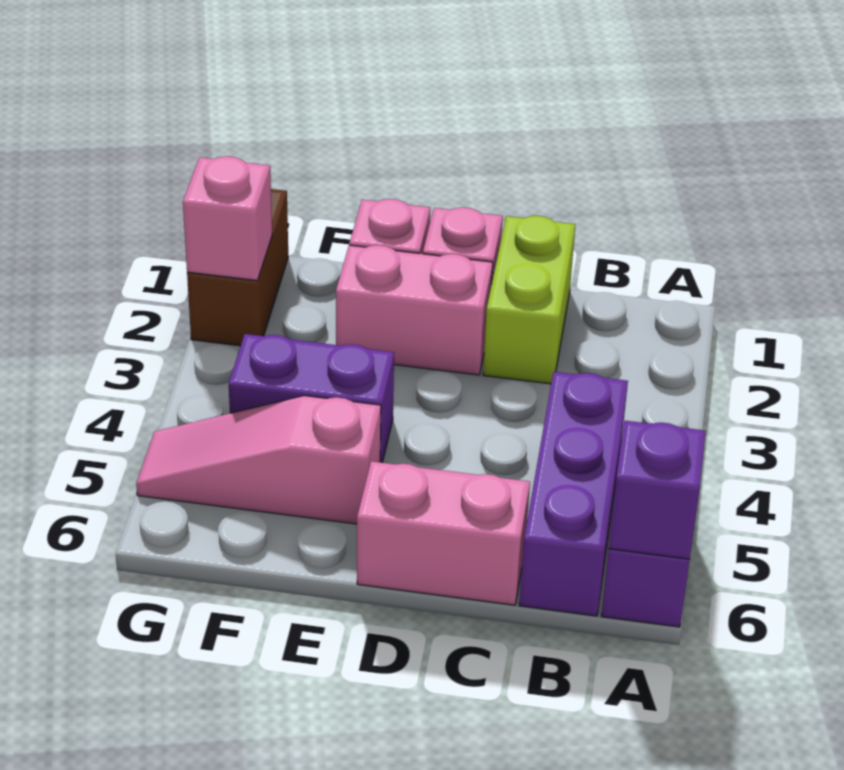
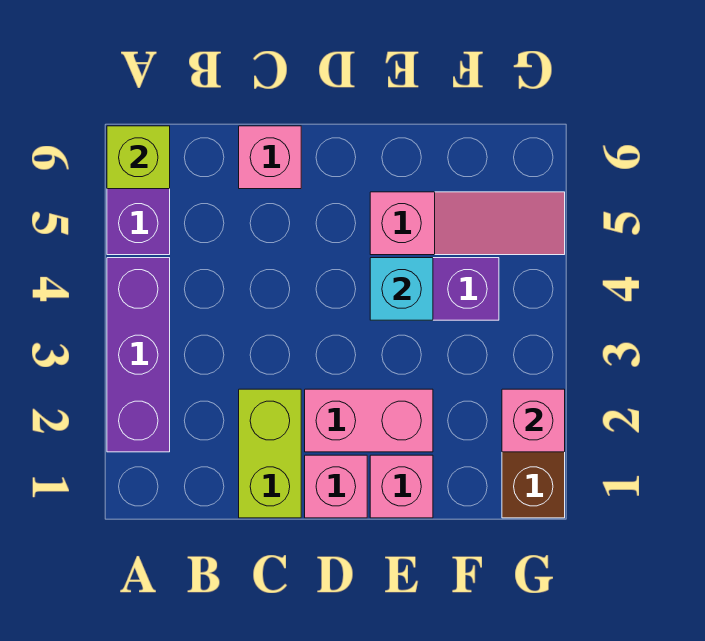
purple brick A6 level 2 -> lime brick A6 level 2
purple brick B4:B6 level 1 -> purple brick A2:A4 level 1
pink brick C6:D6 level 1 -> pink brick C6 level 1
none -> cyan brick E4 level 2

